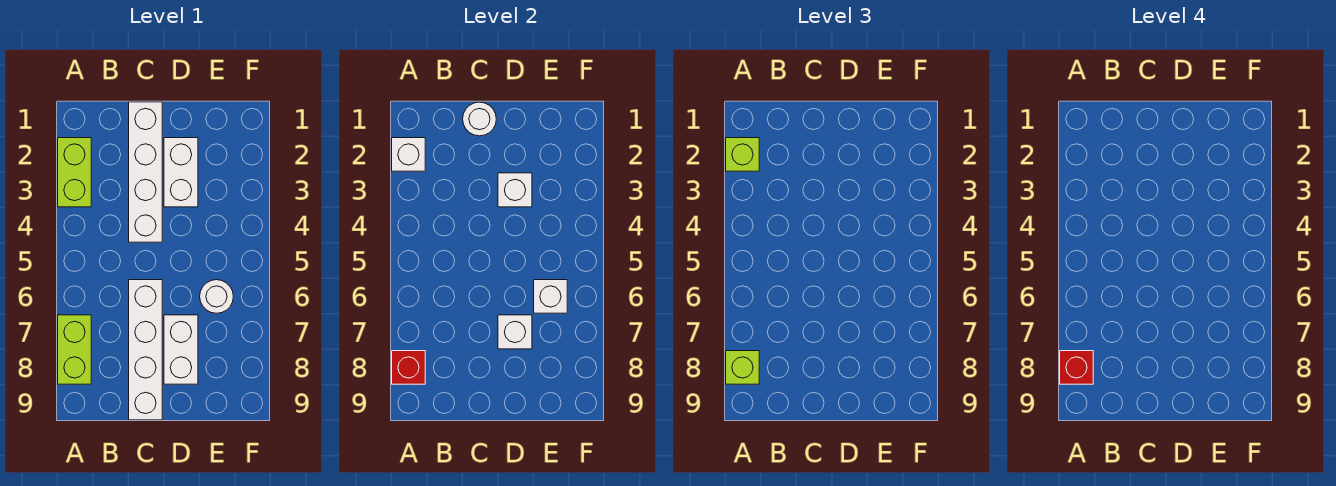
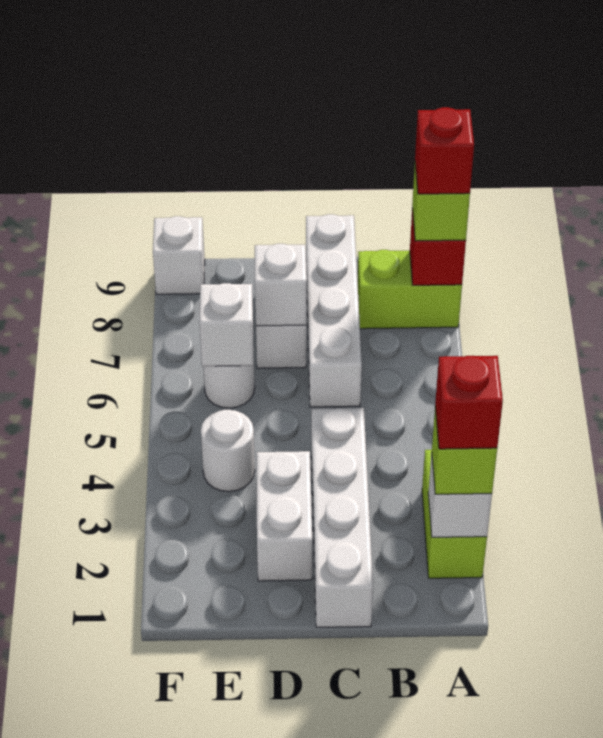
none -> red brick A2 level 4
lime brick A7:A8 level 1 -> lime brick A8:B8 level 1
white round brick C1 level 2 -> white round brick E4 level 1
white brick D3 level 2 -> white brick F9 level 1

